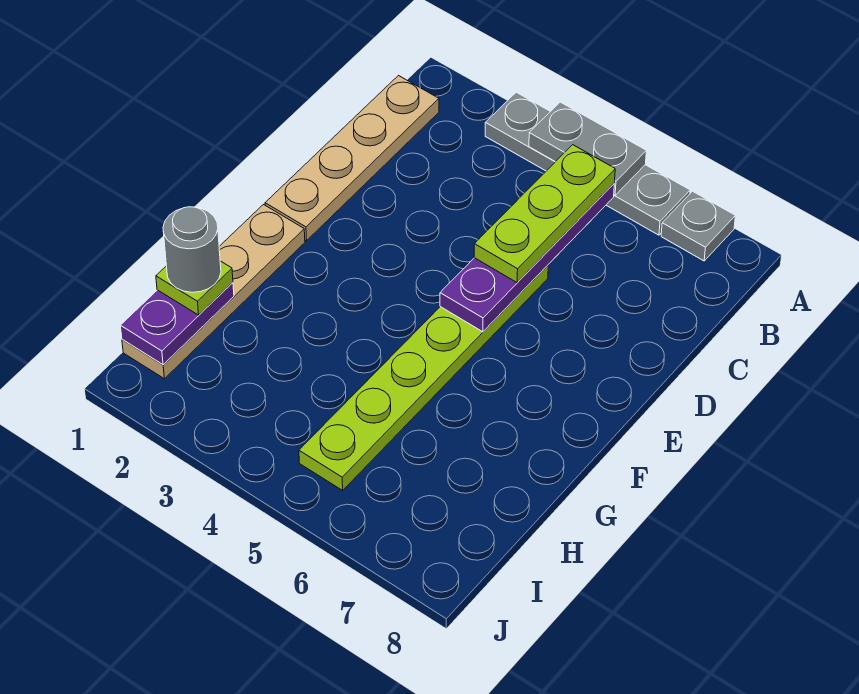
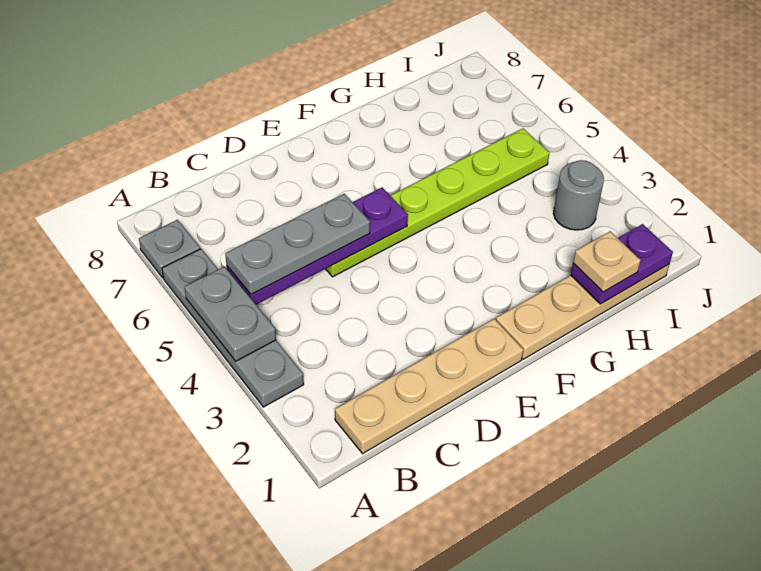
lime plate B5:D5 level 3 -> grey plate B5:D5 level 3
lime plate H1 level 3 -> tan plate H1 level 3
grey round brick H1 level 4 -> grey round brick I3 level 1

